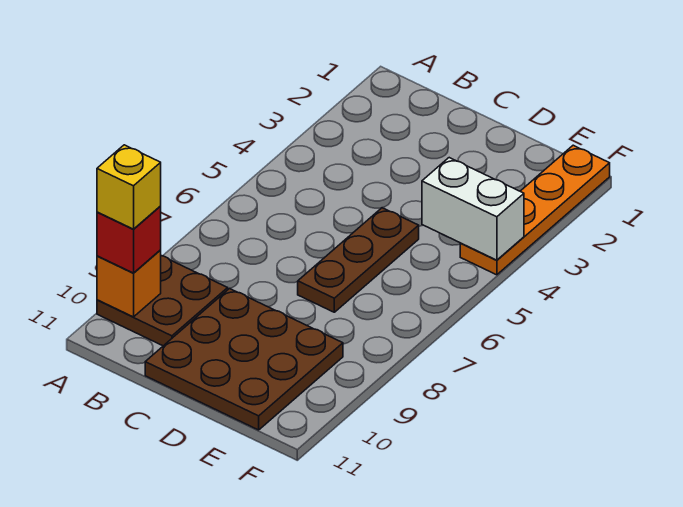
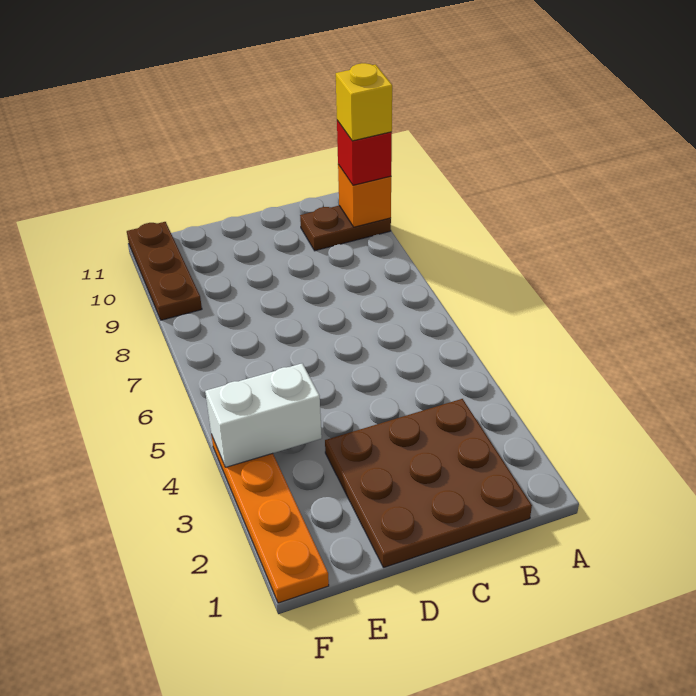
brown plate A9:B10 level 1 -> brown plate A10:B10 level 1
brown plate C9:E11 level 1 -> brown plate B1:D3 level 1
brown plate D5:D7 level 1 -> brown plate F9:F11 level 1

